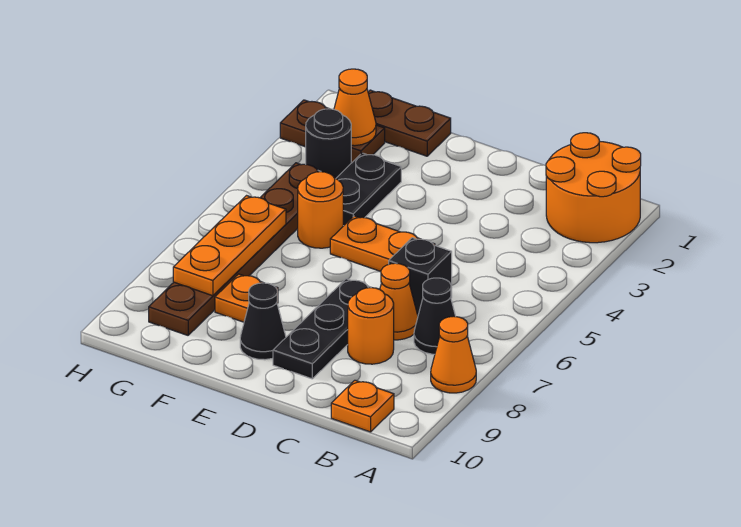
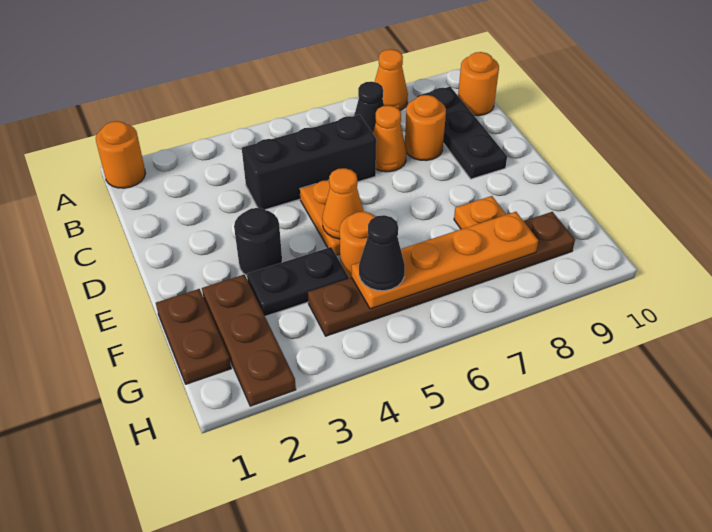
orange round brick A1:B2 level 1 -> orange round brick A1 level 1
orange plate B10 level 1 -> orange round brick B10 level 1
black brick C6 level 1 -> black brick C4:C6 level 1
black plate D7:D9 level 1 -> black plate B9:D9 level 1
black cone E9 level 1 -> black cone G5 level 3
brown plate G2:H2 level 1 -> brown plate F2:H2 level 1
orange cone G2 level 2 -> orange cone E5 level 2
black round brick G3 level 1 -> black round brick E3 level 1
orange plate G6:G8 level 2 -> orange plate G5:G8 level 2

